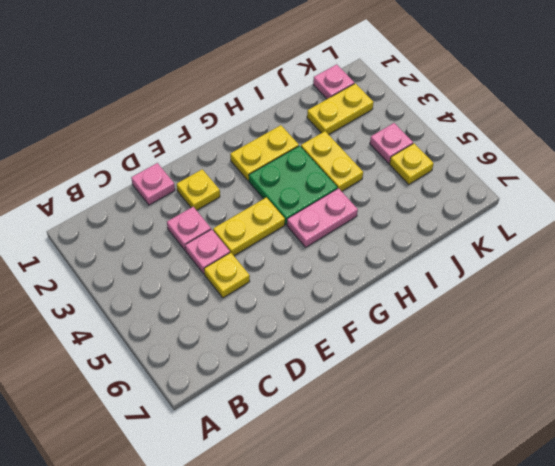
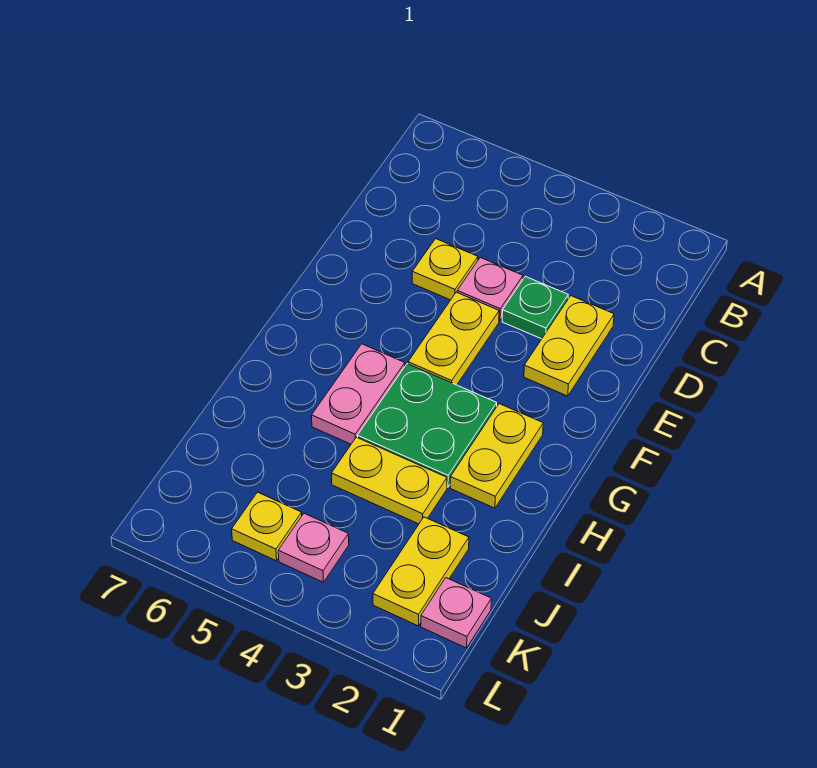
pink plate D1 level 1 -> none
pink plate D3 level 1 -> green plate D3 level 1
yellow plate E2 level 1 -> yellow plate D2:E2 level 1

